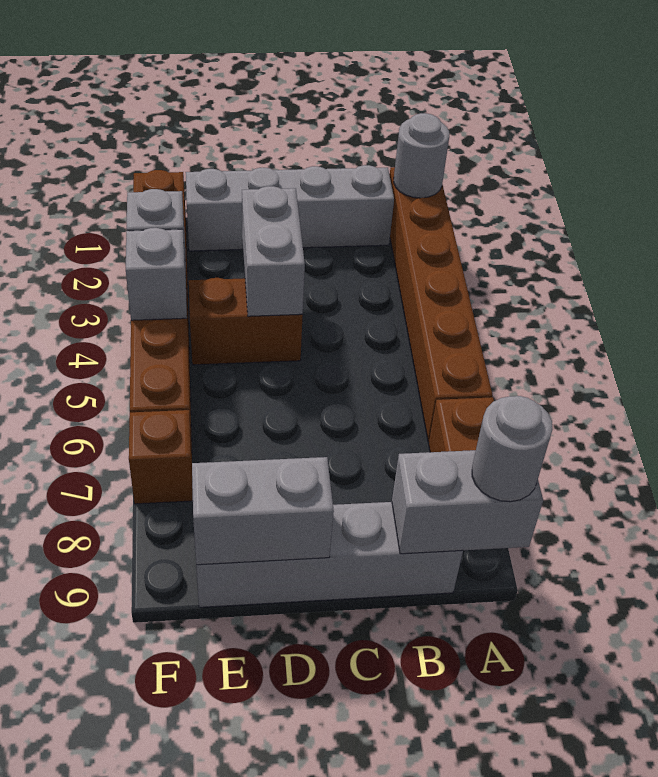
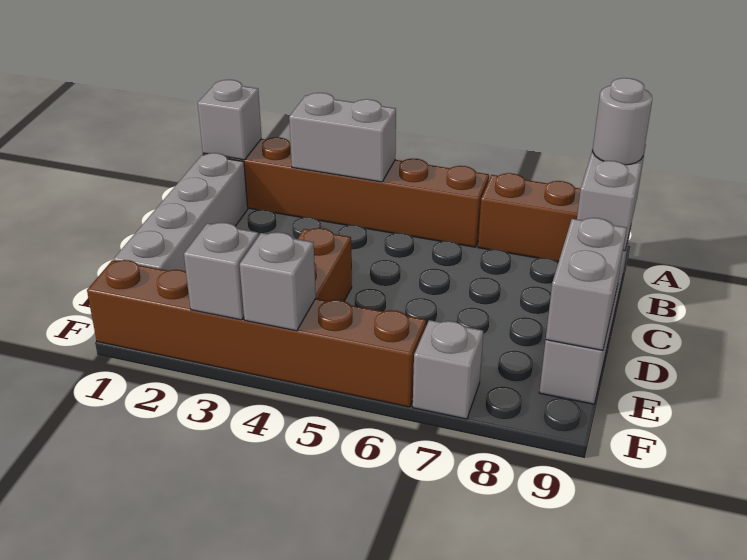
grey round brick A1 level 2 -> grey brick A1 level 2
grey brick D3:D4 level 2 -> grey brick A3:A4 level 2
brown brick F7 level 1 -> grey brick F7 level 1

